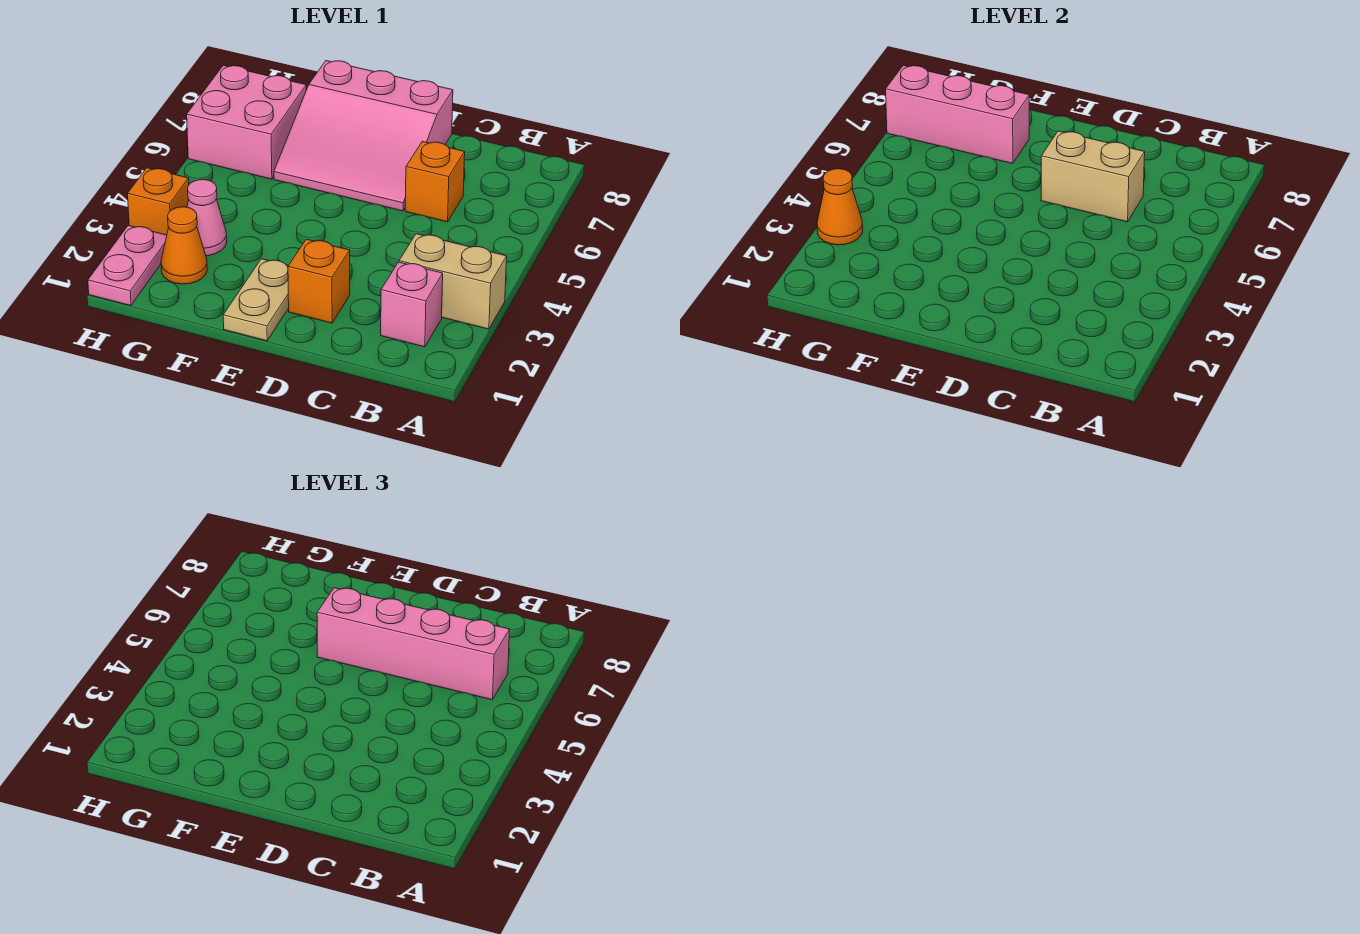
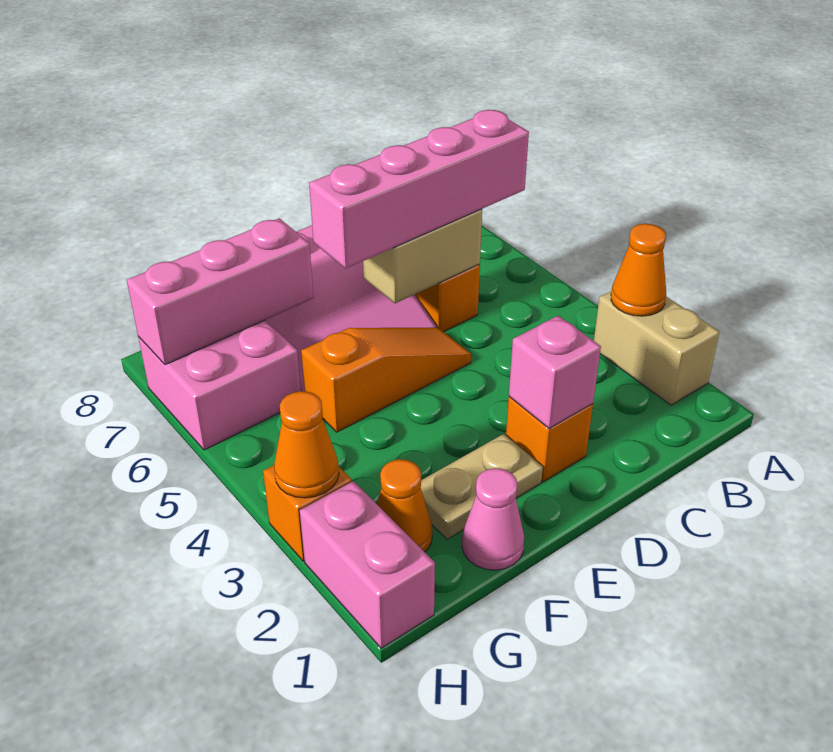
tan brick A3:B3 level 1 -> tan brick A2:A3 level 1
none -> orange cone A3 level 2
pink brick B2 level 1 -> pink brick D2 level 2
none -> orange slope D5:F5 level 1 top F
tan plate E1:E2 level 1 -> tan plate E2:F2 level 1
pink cone G3 level 1 -> pink cone F1 level 1
pink plate H1:H2 level 1 -> pink brick H1:H2 level 1

